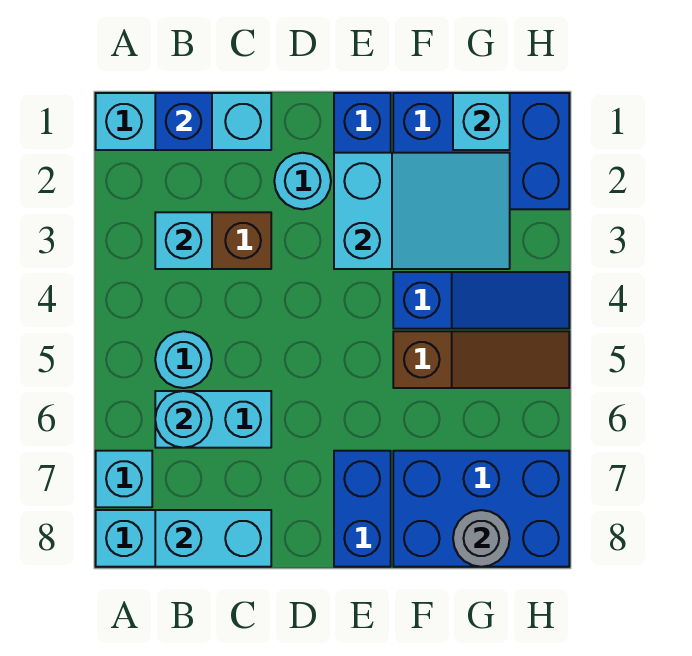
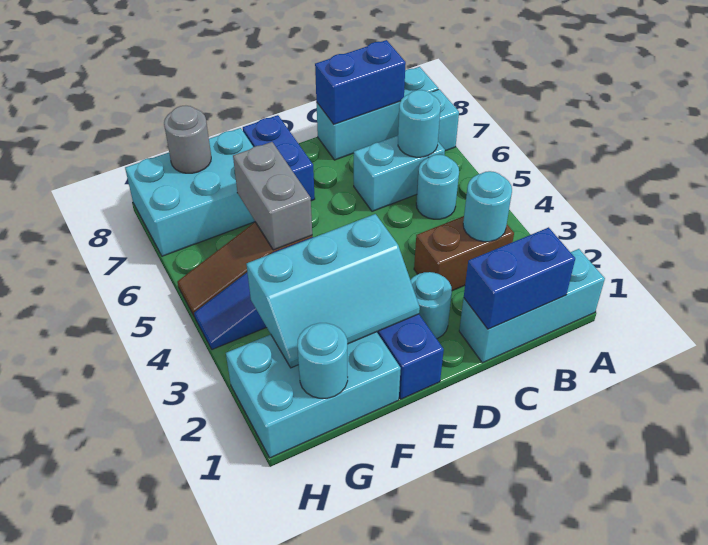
blue brick B1 level 2 -> blue brick B1:C1 level 2
cyan brick B3 level 2 -> cyan round brick B3 level 2
cyan brick B8:C8 level 2 -> blue brick B8:C8 level 2
cyan slope E2:G3 level 2 top E -> cyan slope E2:G3 level 2 top 3
blue brick F1:H2 level 1 -> cyan brick F1:H2 level 1
none -> grey brick F5:F6 level 2
blue brick F7:H8 level 1 -> cyan brick F7:H8 level 1
cyan brick G1 level 2 -> cyan round brick G1 level 2

